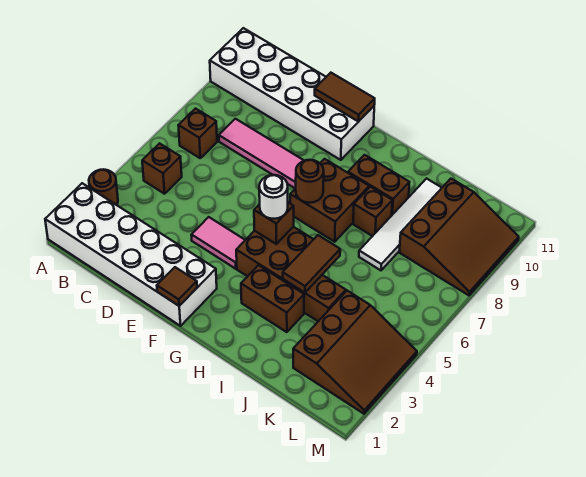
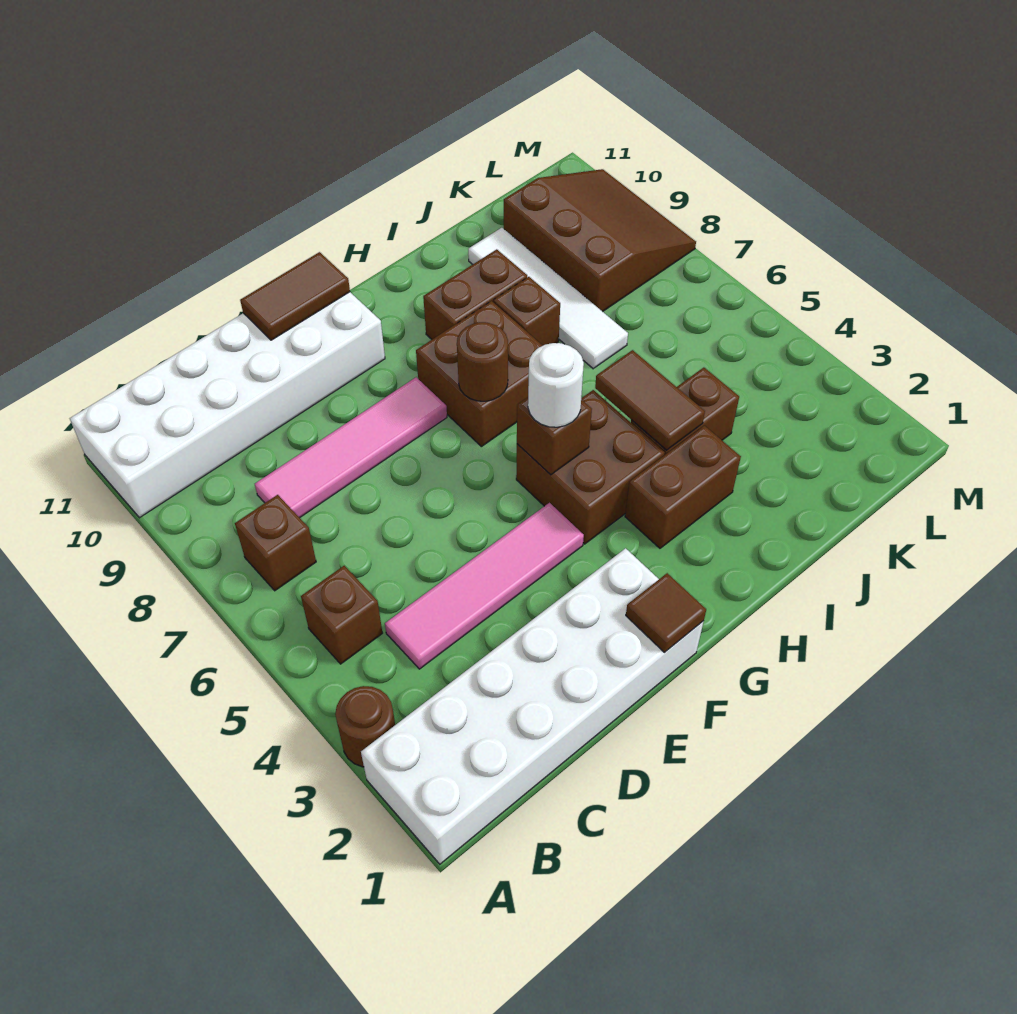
pink tile E4:F4 level 1 -> pink tile C4:F4 level 1
brown slope K2:M4 level 1 top K -> none

